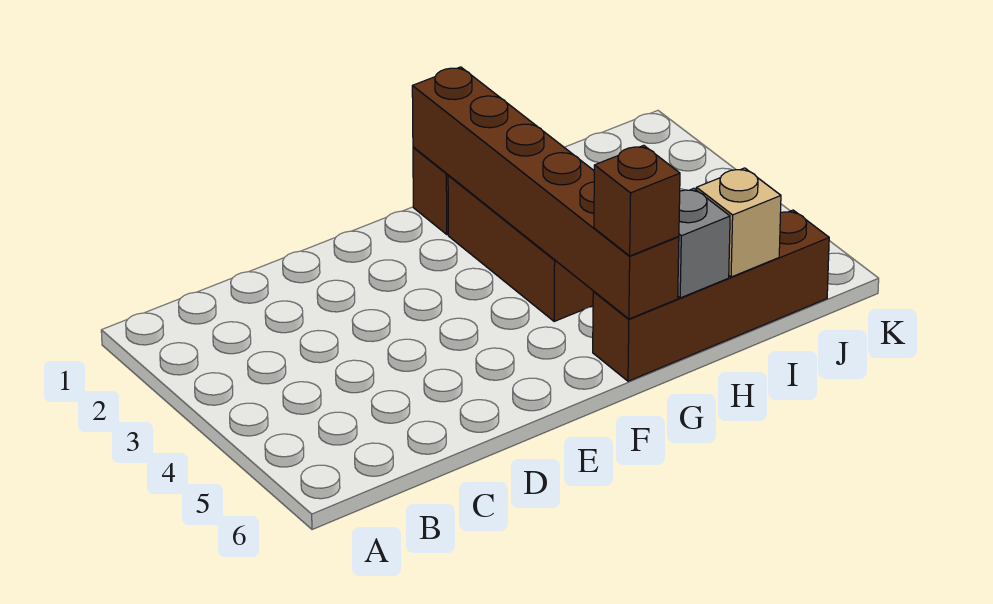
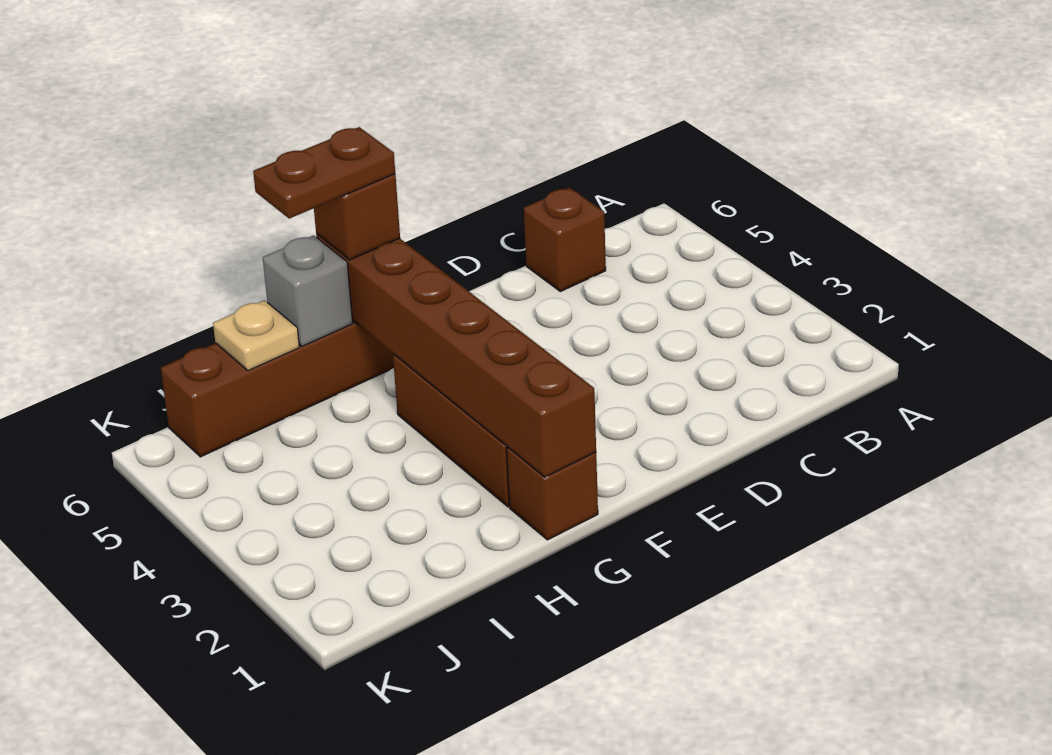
none -> brown brick C6 level 1
none -> brown plate G6:H6 level 4
tan brick I6 level 2 -> tan plate I6 level 2

